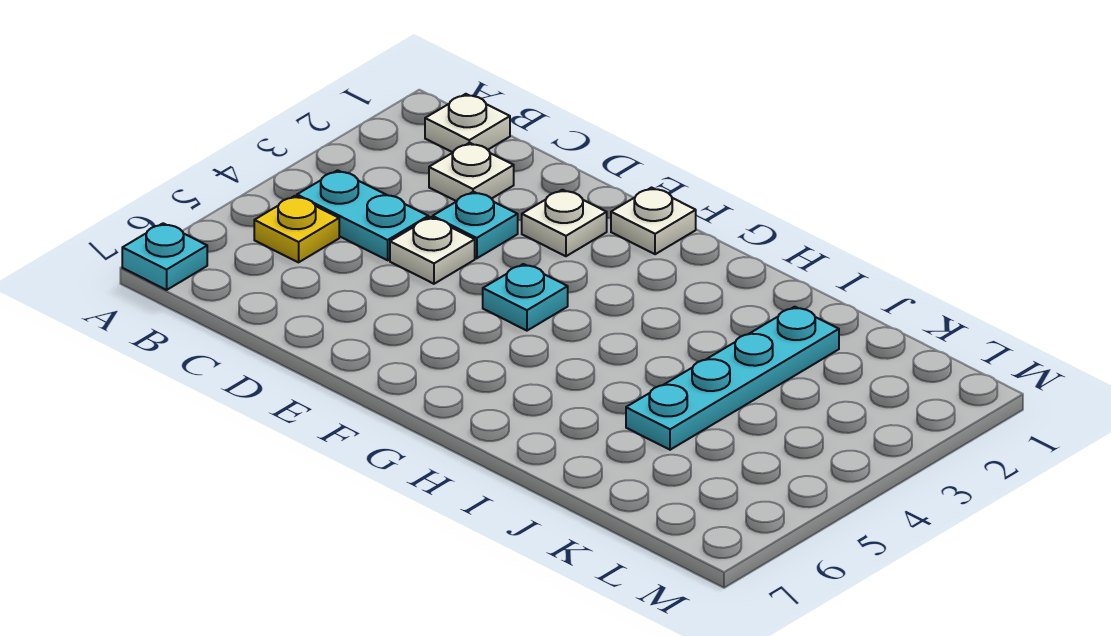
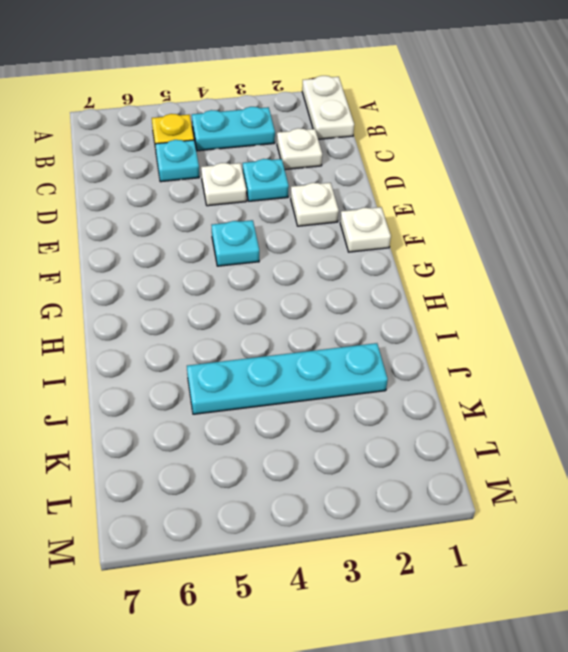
cyan plate A7 level 1 -> cyan plate C5 level 1
white plate B1 level 1 -> white plate A1:B1 level 1
cyan plate B4:C4 level 1 -> cyan plate B3:B4 level 1

